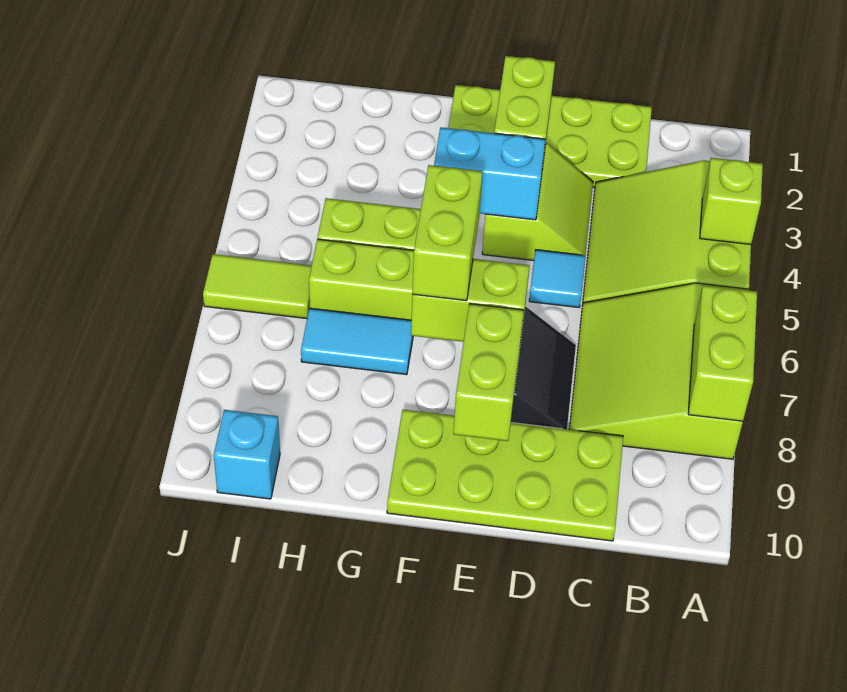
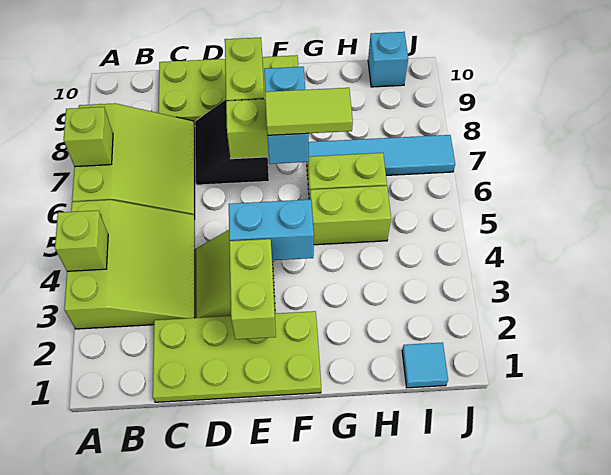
lime brick A7:A8 level 2 -> lime brick A7 level 2
cyan tile D5 level 1 -> cyan tile I1 level 1
lime brick F6:F7 level 3 -> cyan brick F6:F7 level 3
cyan tile G7:H7 level 1 -> cyan tile G7:J7 level 1
lime tile I6:J6 level 1 -> lime tile F6:G6 level 4

